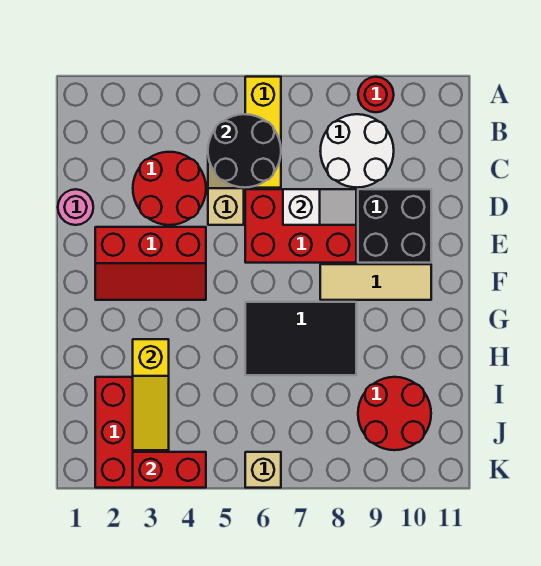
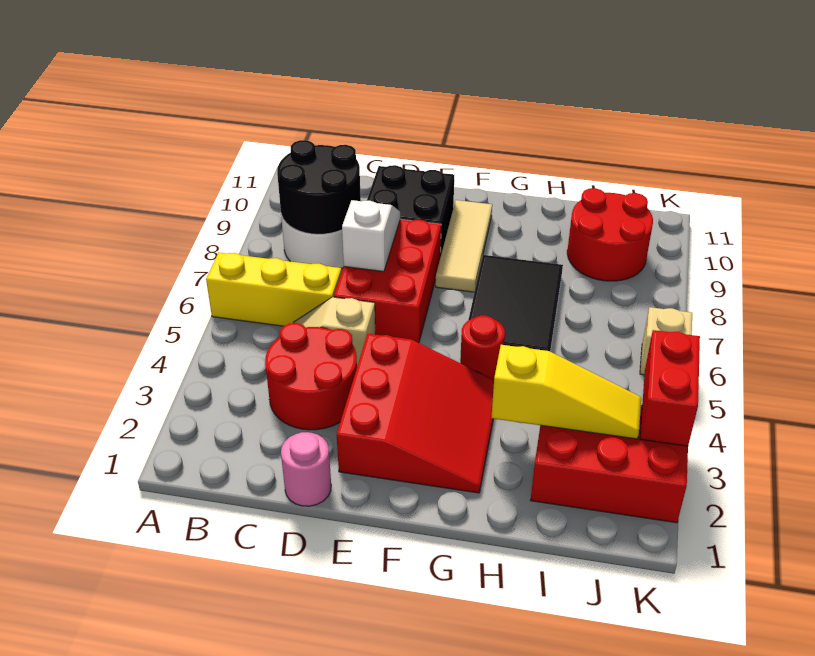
red round brick A9 level 1 -> red round brick G5 level 1
black round brick B5:C6 level 2 -> black round brick B8:C9 level 2
red slope E2:F4 level 1 top E -> red slope E2:G4 level 1 top E

